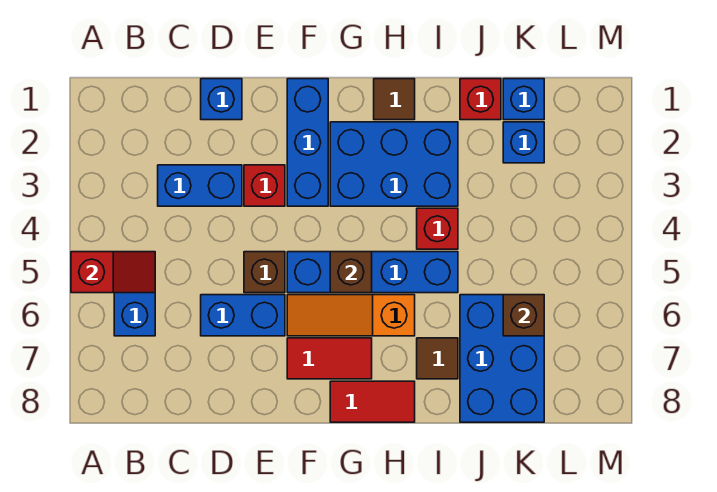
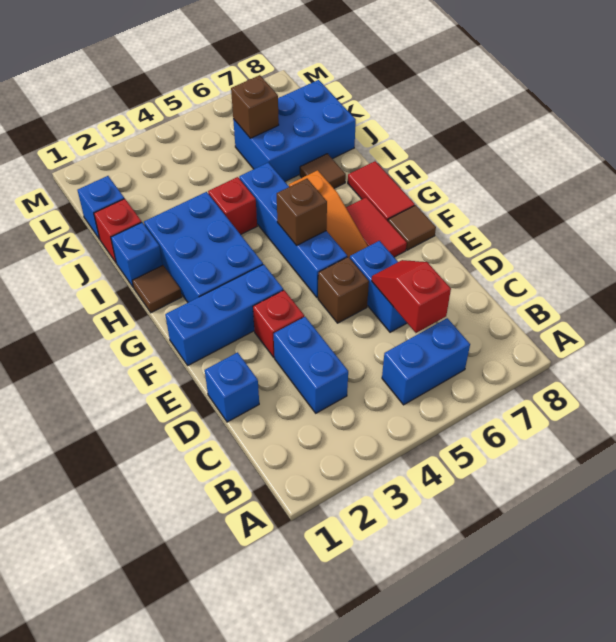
red slope A5:B5 level 2 top A -> red slope C6:D6 level 2 top C
none -> brown tile F8 level 1
blue brick K2 level 1 -> blue brick I1 level 1

